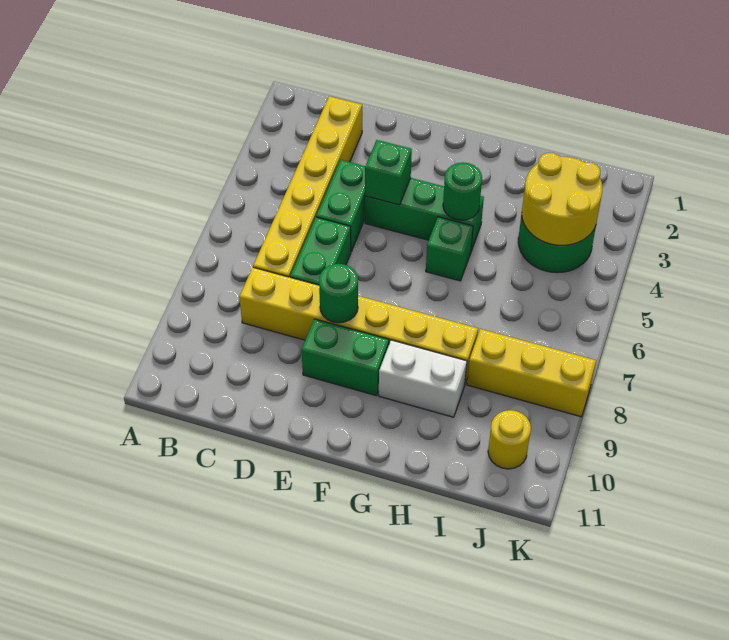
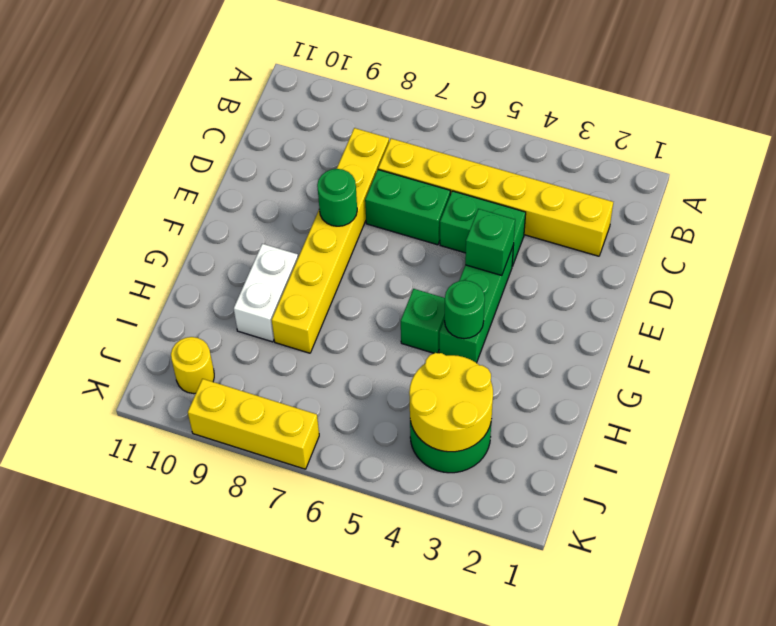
green brick E9:F9 level 1 -> none
yellow brick I8:K8 level 1 -> yellow brick K7:K9 level 1

